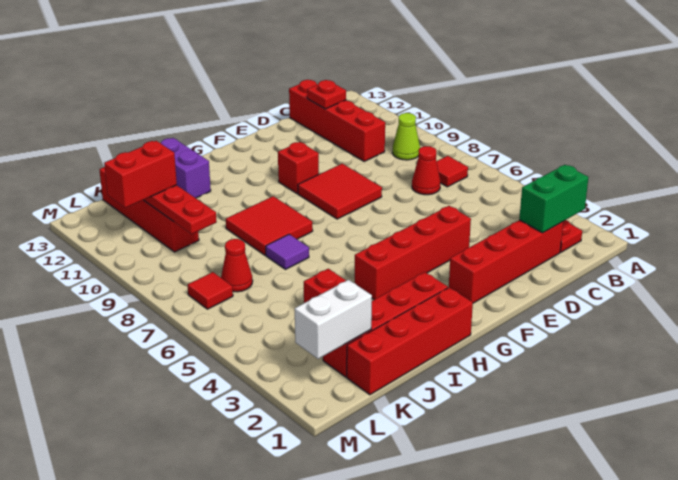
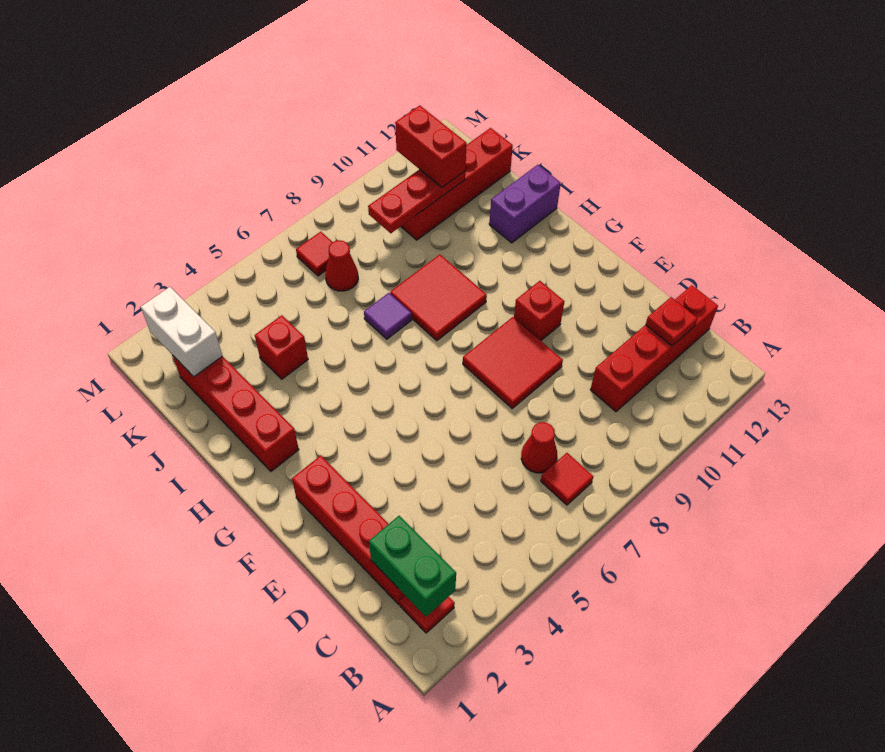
lime cone B9 level 1 -> none
red brick E4:H4 level 1 -> none
red brick H1:K1 level 1 -> none

